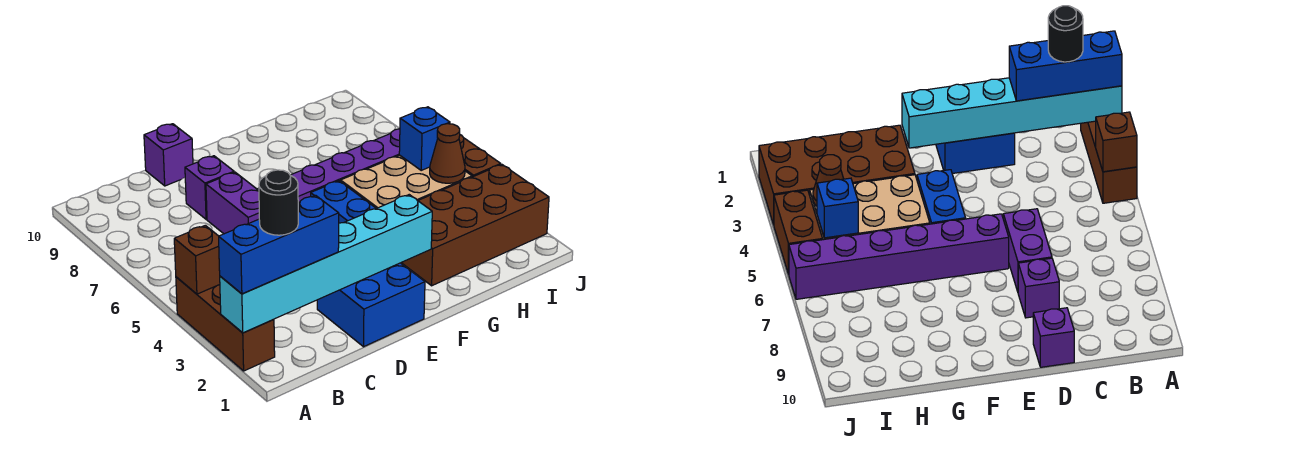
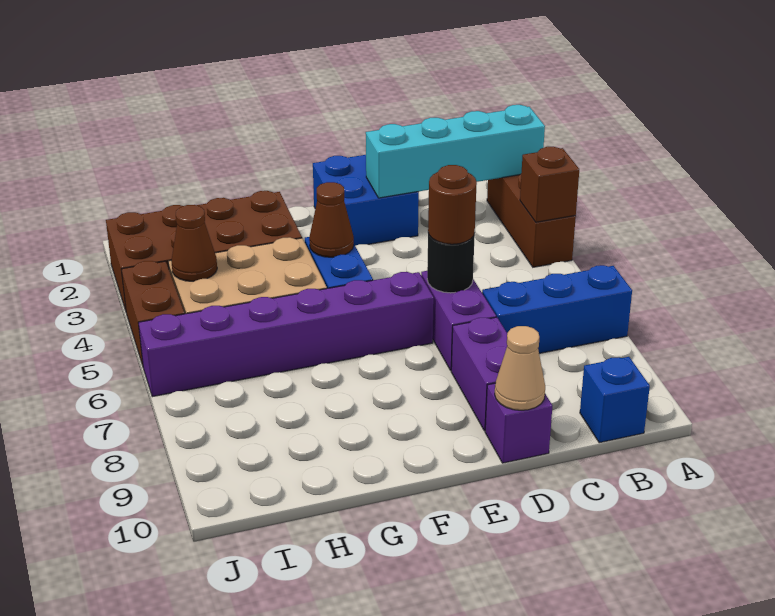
cyan brick A2:F2 level 2 -> cyan brick A2:D2 level 2
blue brick A2:C2 level 3 -> blue brick A7:C7 level 1
black round brick B2 level 4 -> black round brick D6 level 2
none -> brown round brick D6 level 3
purple brick D8 level 1 -> purple brick D8:D9 level 1
none -> tan cone D10 level 2
none -> brown cone F4 level 2
blue brick I5 level 2 -> blue brick B10 level 1

